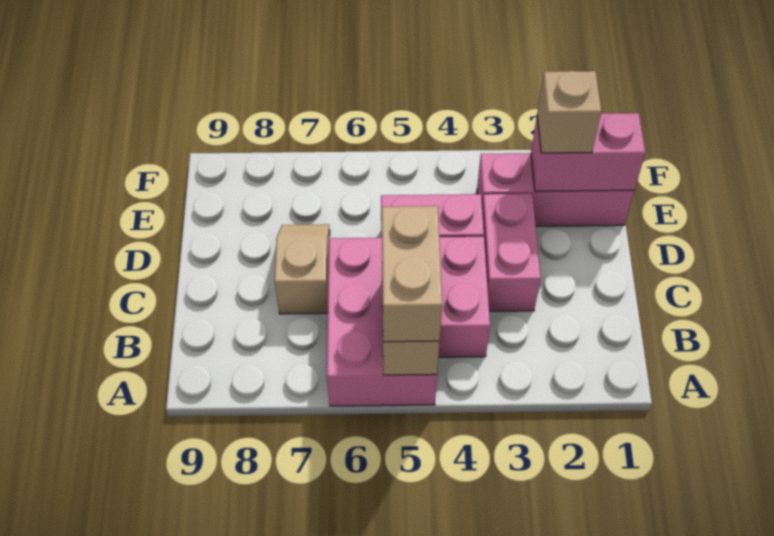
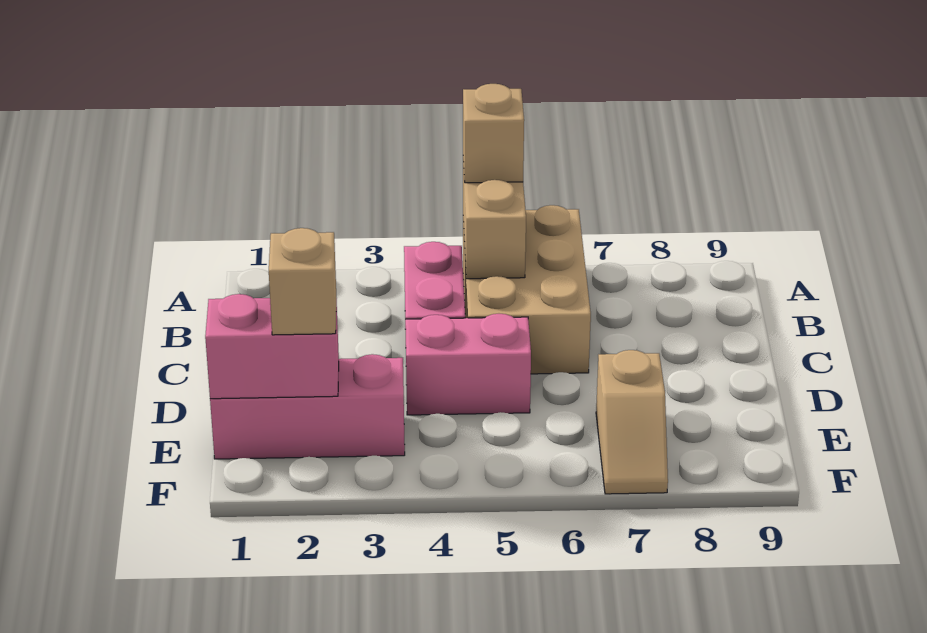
pink brick A5:C6 level 1 -> tan brick A5:C6 level 1
tan brick A5:B5 level 3 -> tan brick A5 level 3
pink brick C3:D3 level 1 -> none
tan slope C7:D7 level 1 top C -> tan slope E7:F7 level 1 top E

